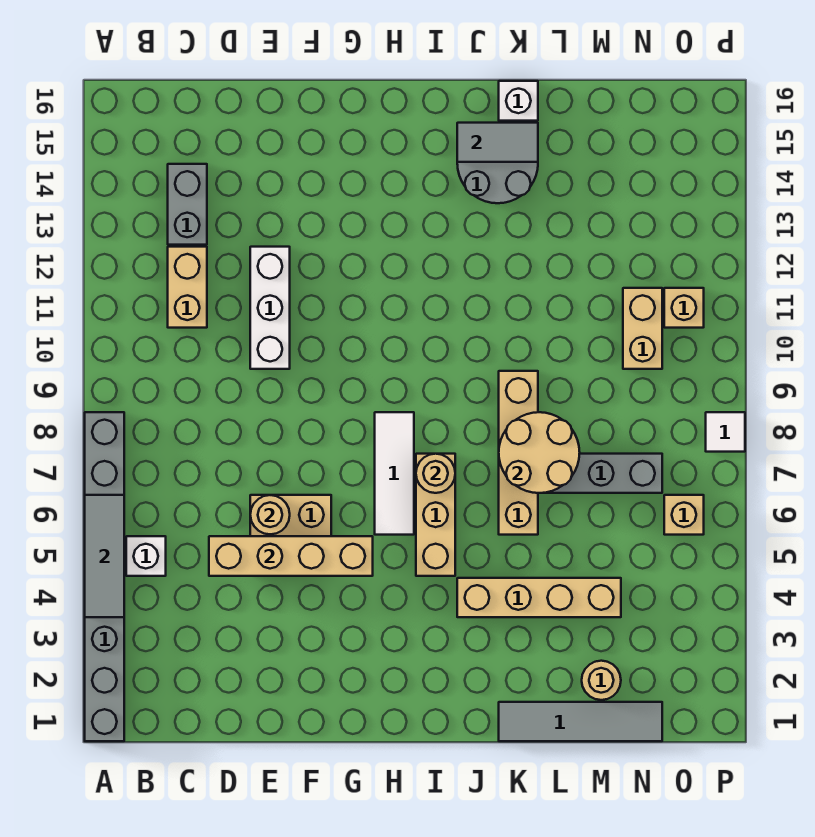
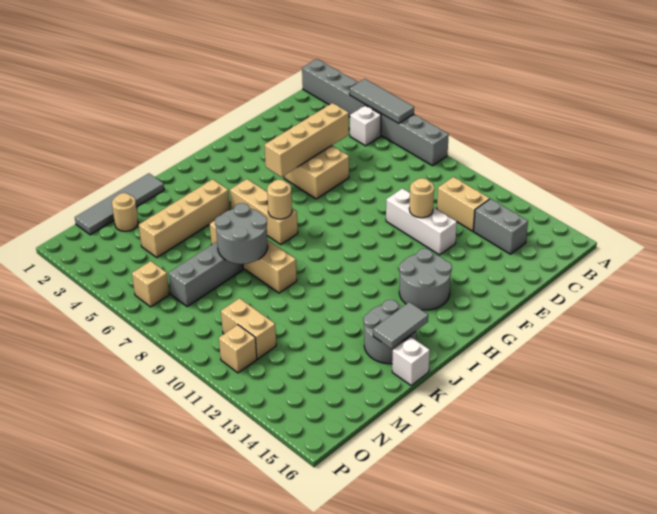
tan round brick E6 level 2 -> tan round brick E11 level 2
none -> grey round brick G13:H14 level 1
white tile H6:H8 level 1 -> none
tan round brick K7:L8 level 2 -> grey round brick K7:L8 level 2
white tile P8 level 1 -> none

